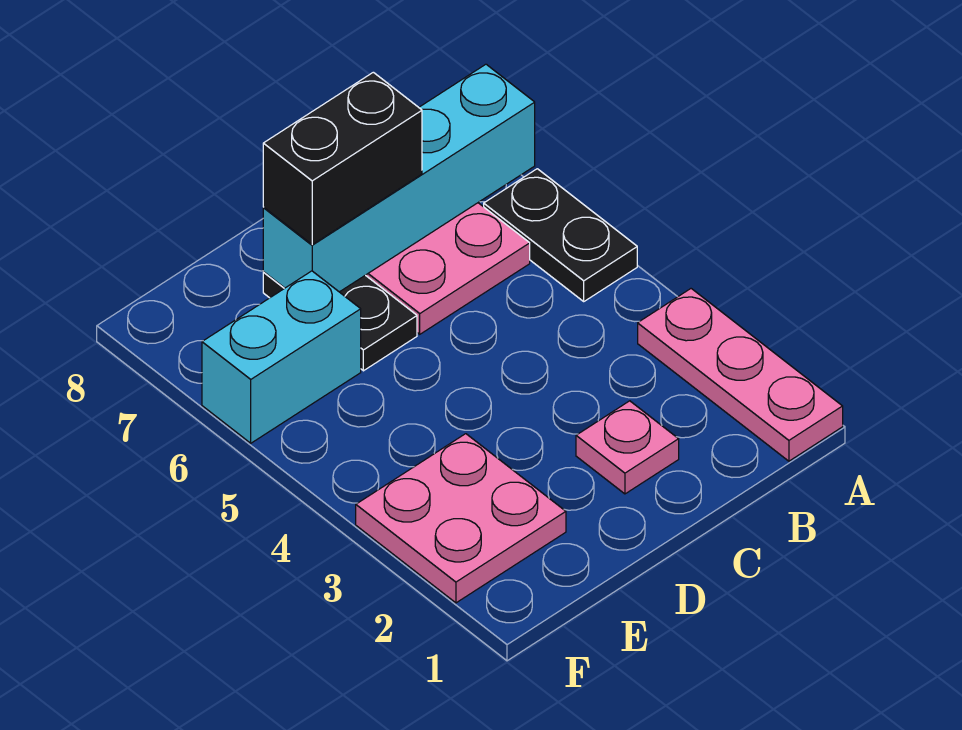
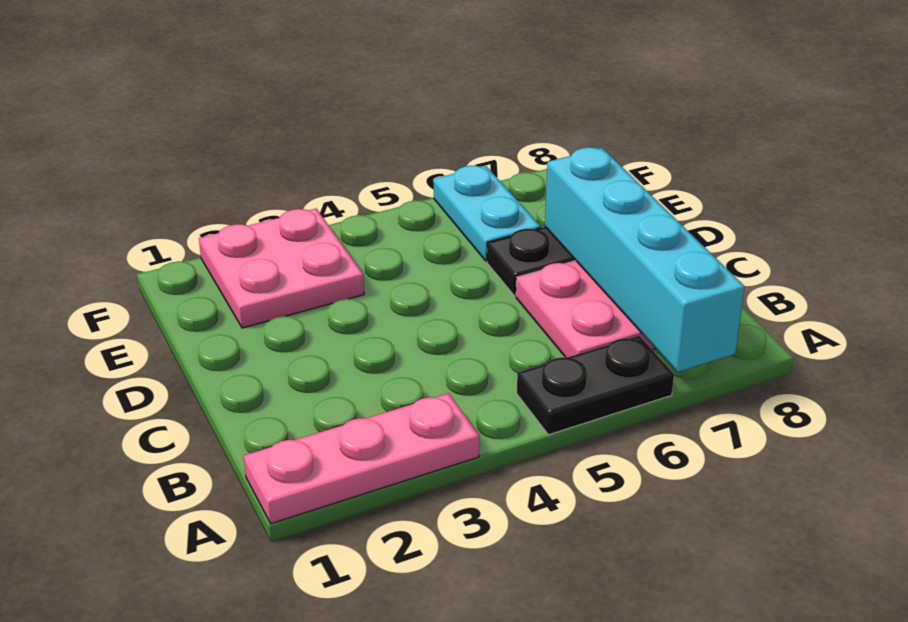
pink plate C2 level 1 -> none
black brick C7:D7 level 3 -> none
cyan brick E6:F6 level 1 -> cyan plate E6:F6 level 1

